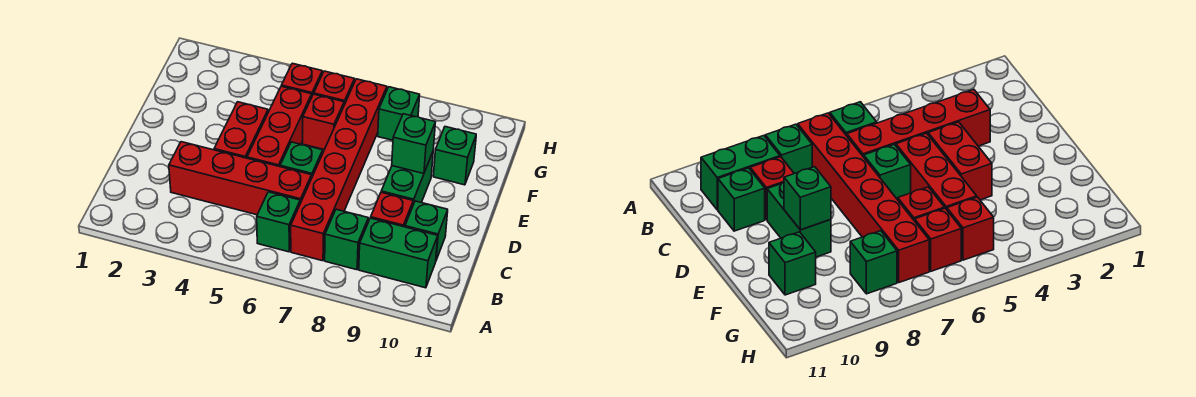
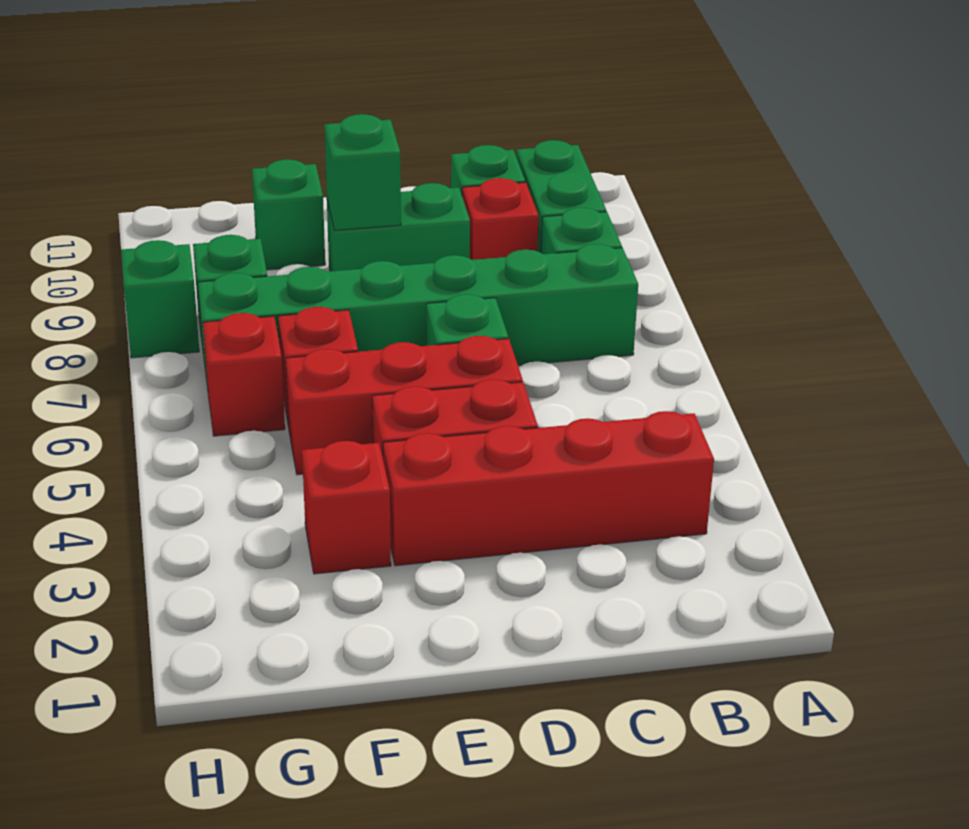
green brick B6 level 1 -> green brick H8 level 1
red brick B7:G7 level 1 -> green brick B7:G7 level 1
red brick C3:C6 level 1 -> red brick B3:E3 level 1
red brick G5 level 1 -> red brick F3 level 1

